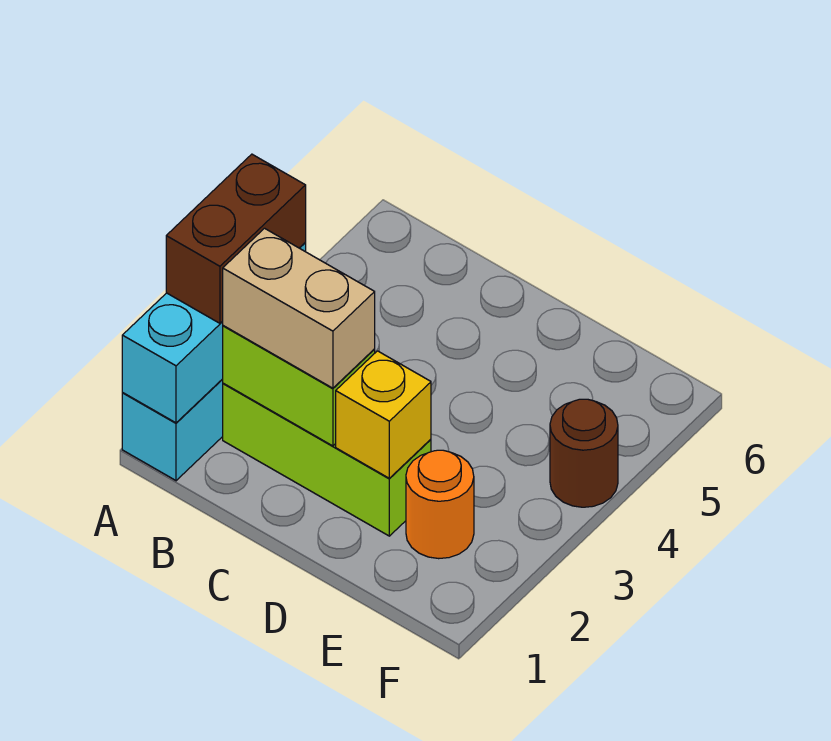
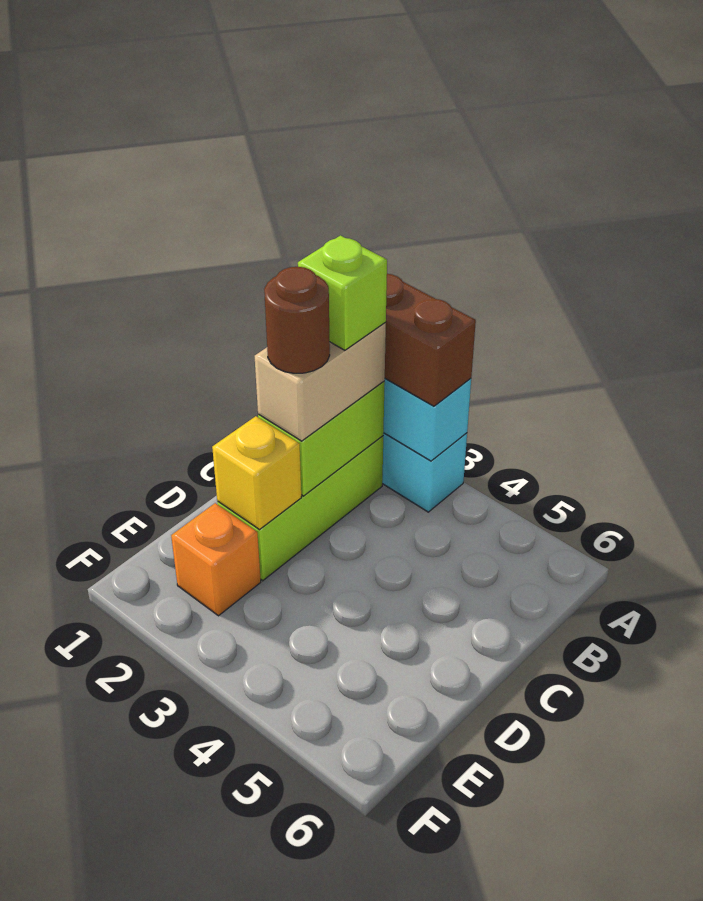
none -> lime brick B2 level 4
orange round brick E2 level 1 -> orange brick E2 level 1
brown round brick F4 level 1 -> brown round brick C2 level 4

